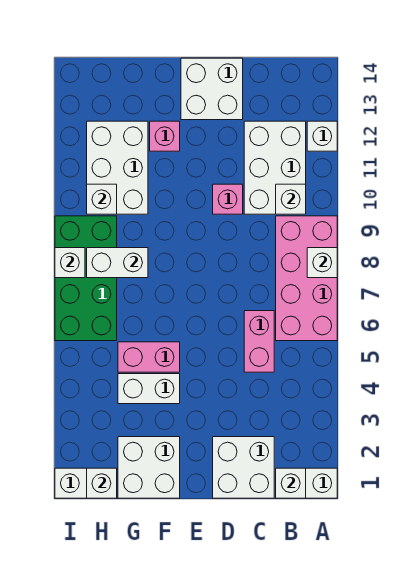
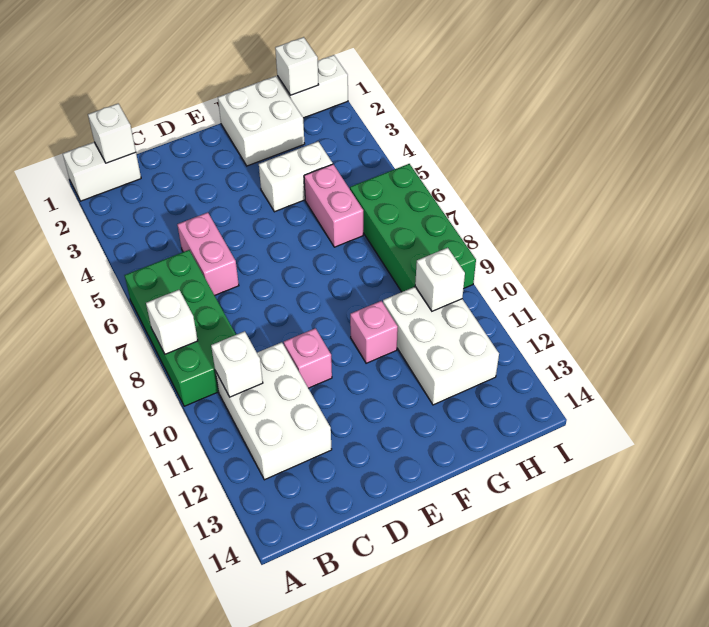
pink brick A6:B9 level 1 -> green brick A6:B9 level 1
white brick A12 level 1 -> none
white brick C1:D2 level 1 -> none
white brick D13:E14 level 1 -> none
pink brick F5:G5 level 1 -> pink brick G5:G6 level 1
pink brick F12 level 1 -> pink brick F10 level 1
white brick G8:H8 level 2 -> none
white brick I8 level 2 -> none

